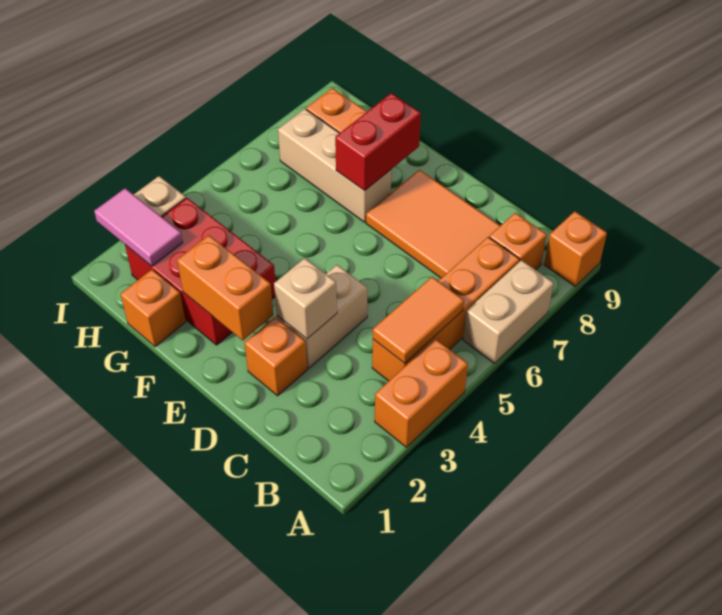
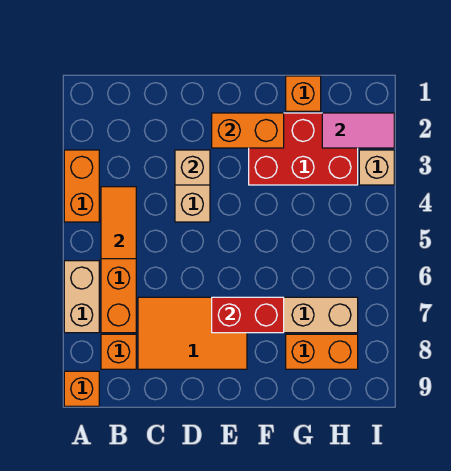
orange brick D2 level 1 -> none
red brick F7:F8 level 2 -> red brick E7:F7 level 2

